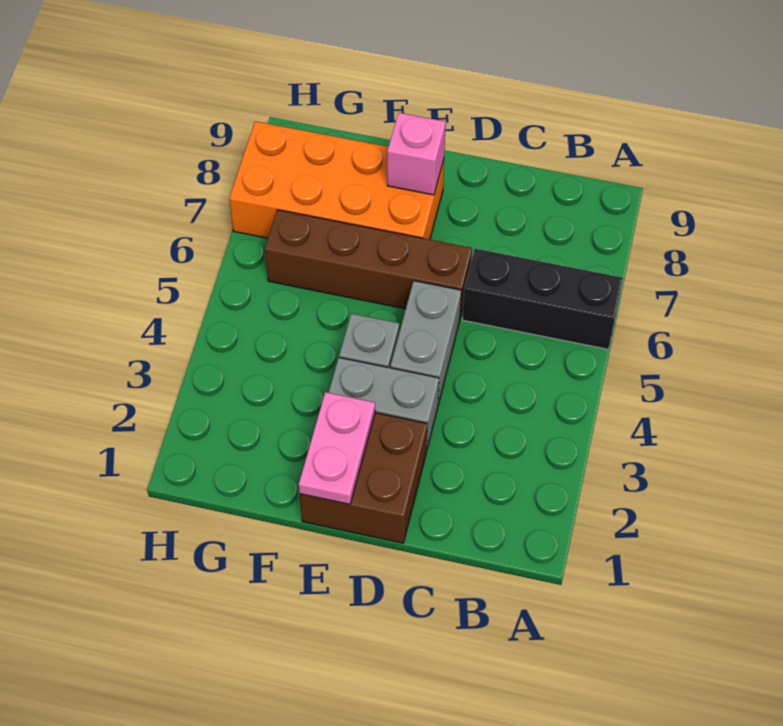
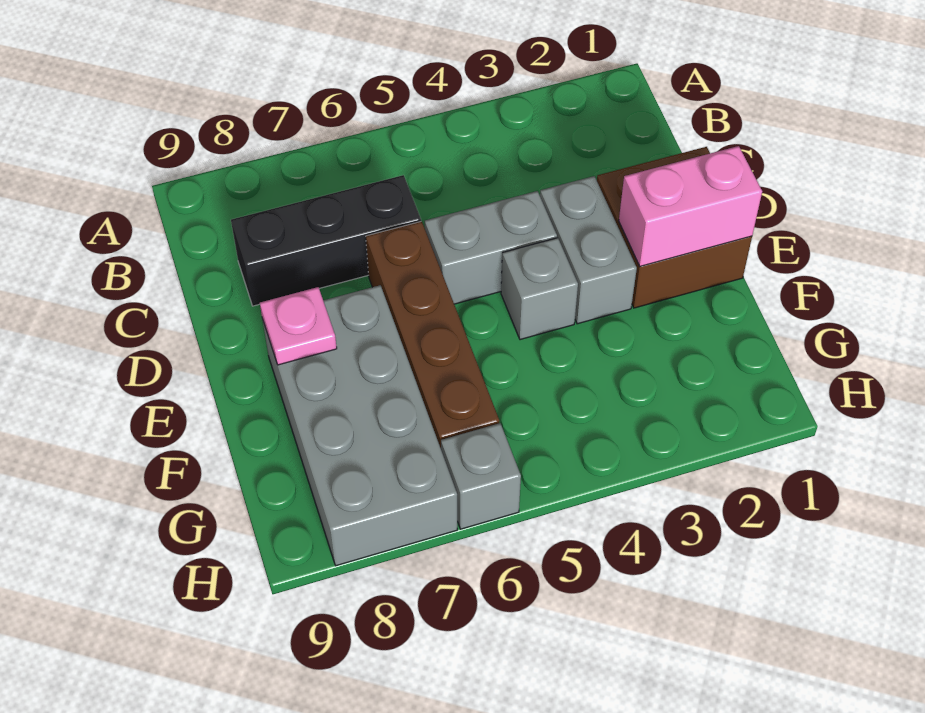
black brick A6:C6 level 1 -> black brick C6:C8 level 1
pink plate E1:E2 level 2 -> pink brick E1:E2 level 2
orange brick E7:H8 level 1 -> grey brick E7:H8 level 1
pink brick E8 level 2 -> pink plate E8 level 2
none -> grey brick H6 level 1

